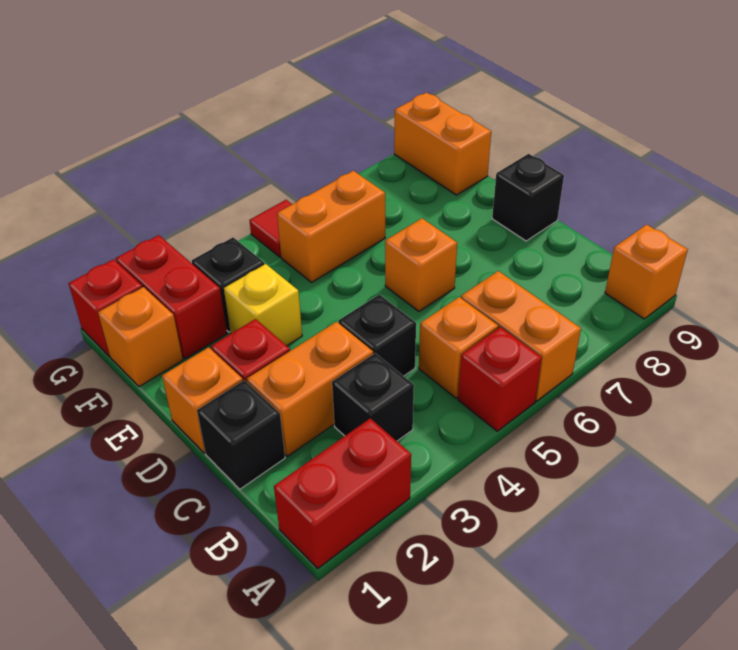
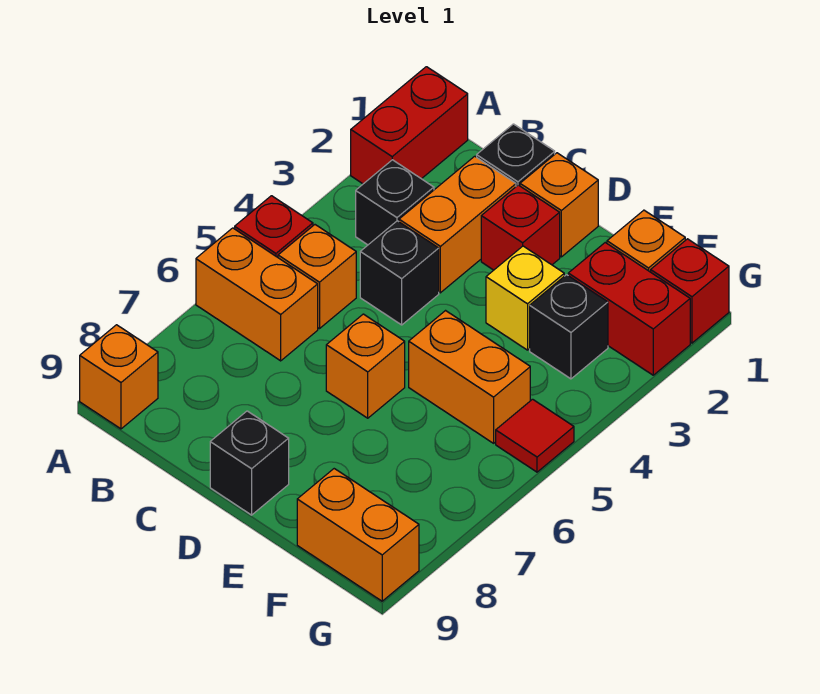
orange brick F5:F6 level 1 -> orange brick E5:F5 level 1

